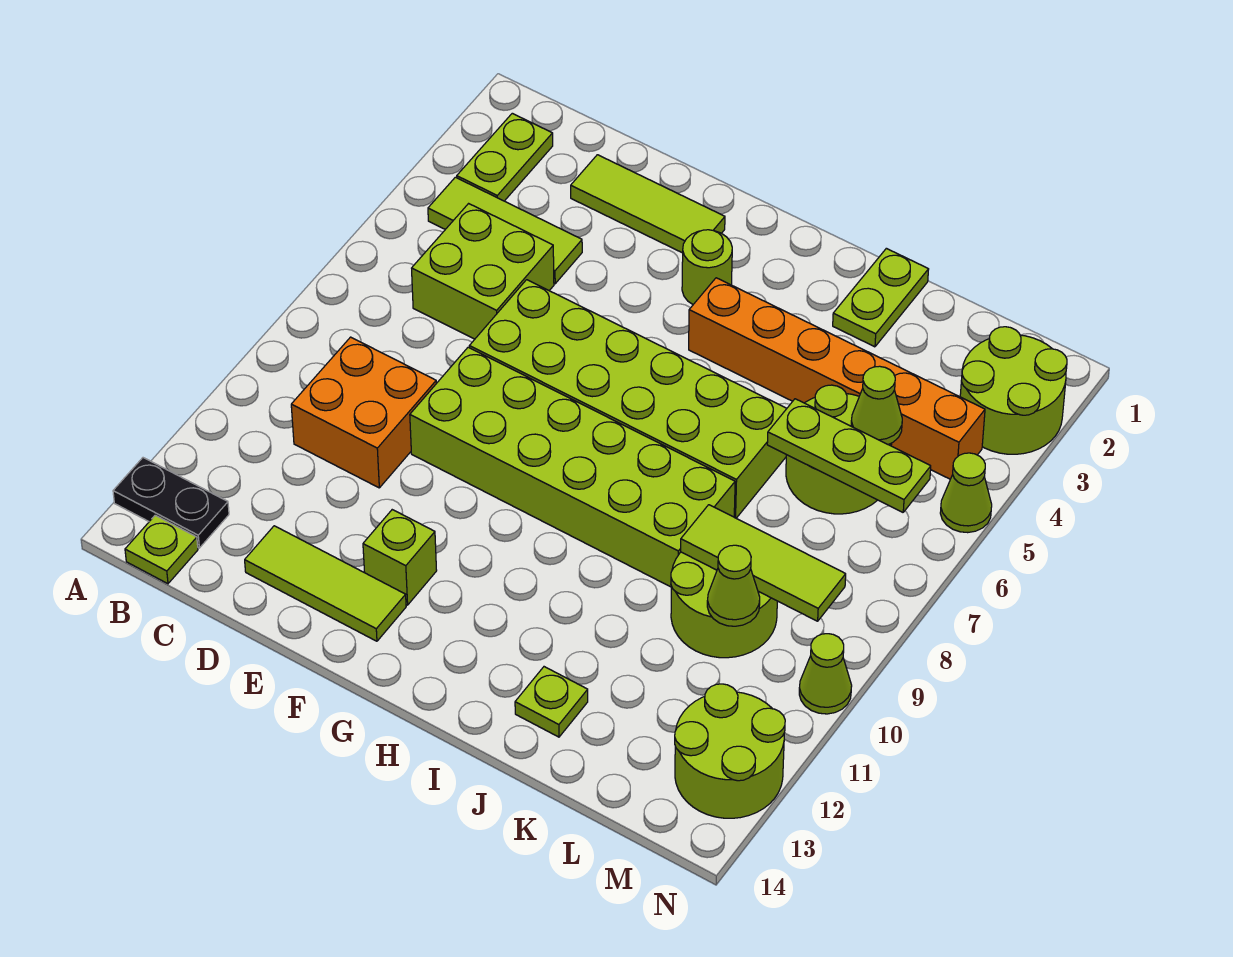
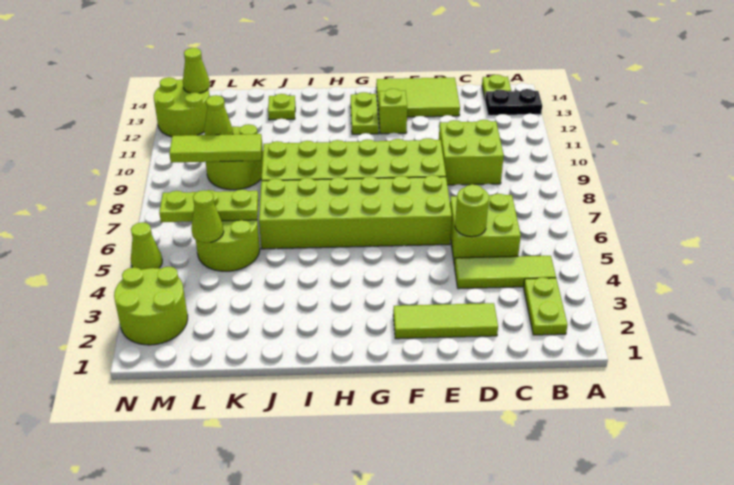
orange brick C9:D10 level 1 -> lime brick C9:D10 level 1
lime tile D13:F13 level 1 -> lime tile D13:F14 level 1
lime round brick G3 level 1 -> lime round brick D5 level 2
orange brick H4:M4 level 1 -> none
lime plate J1:J2 level 1 -> lime plate G12:G13 level 1
lime cone N10 level 1 -> lime cone M13 level 2

